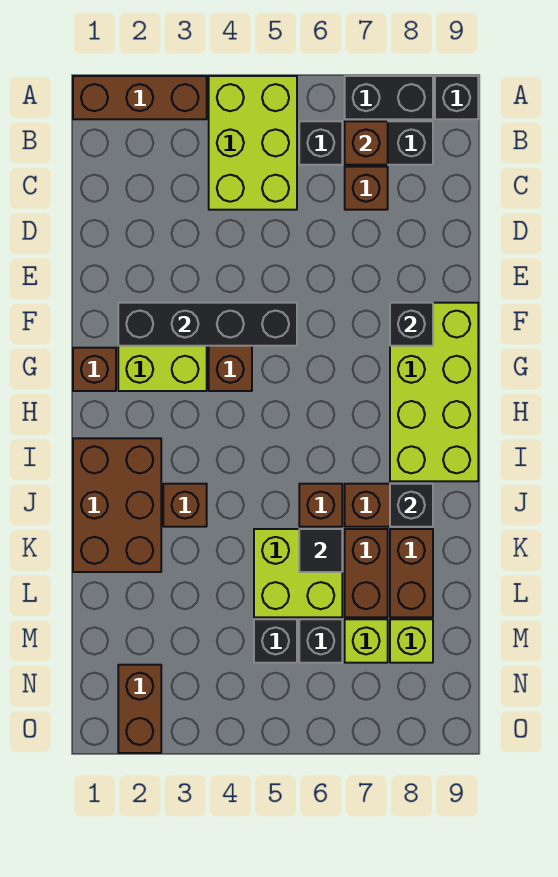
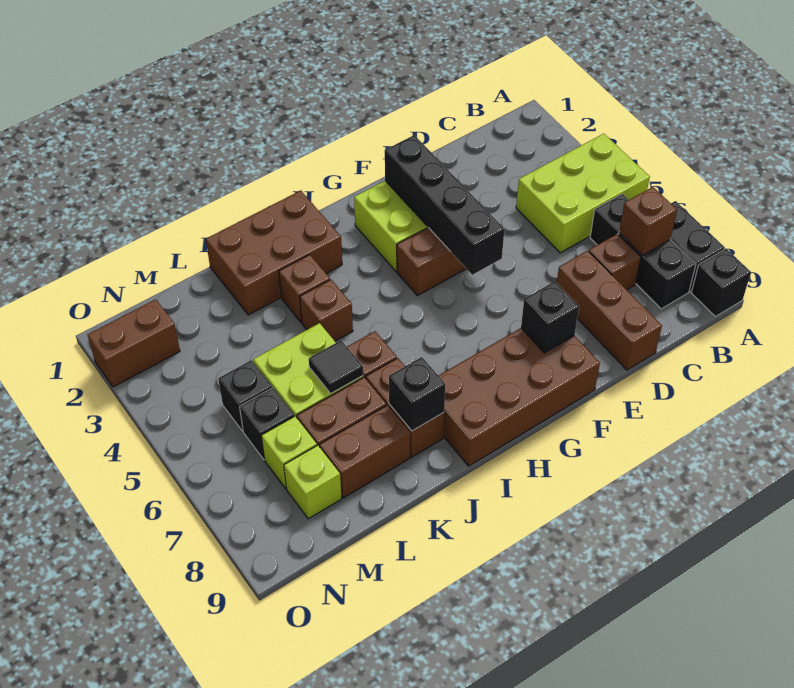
brown brick A1:A3 level 1 -> brown brick D7:D9 level 1
lime brick F8:I9 level 1 -> brown brick F8:I9 level 1
brown brick G1 level 1 -> brown brick J4 level 1

